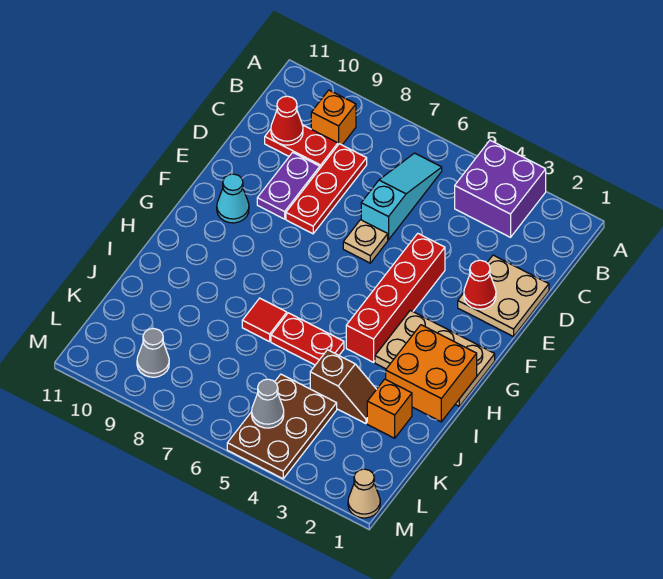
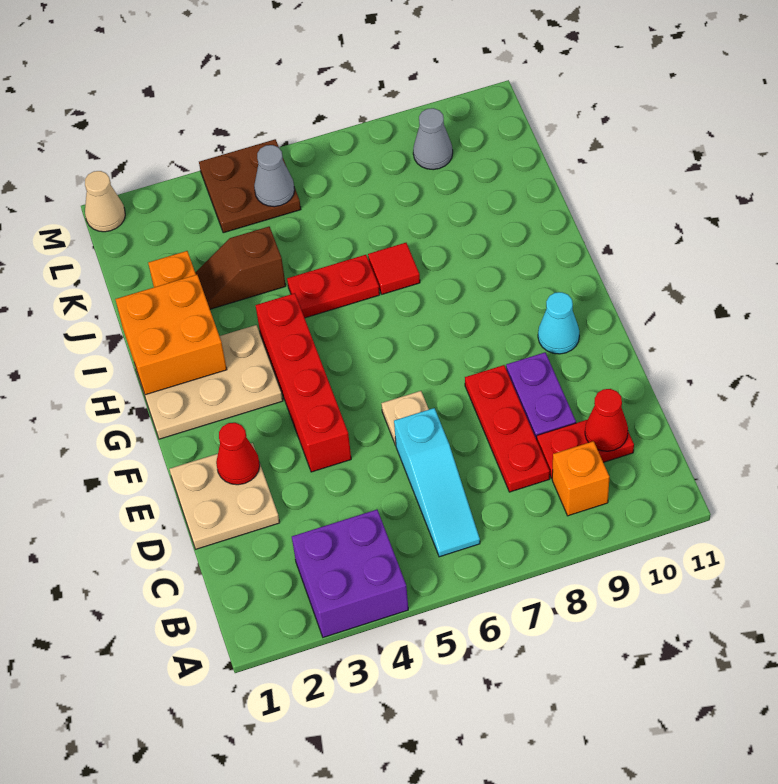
brown plate K4:M5 level 1 -> brown plate L4:M5 level 1

